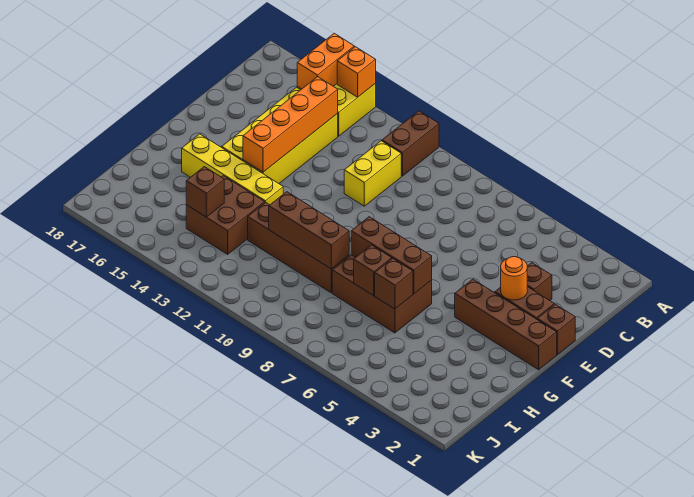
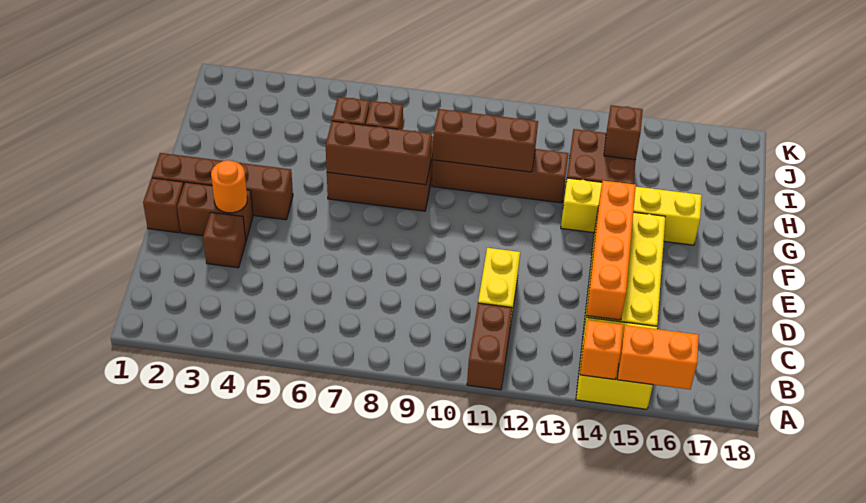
orange brick A15:B15 level 2 -> orange brick A15:A16 level 2

